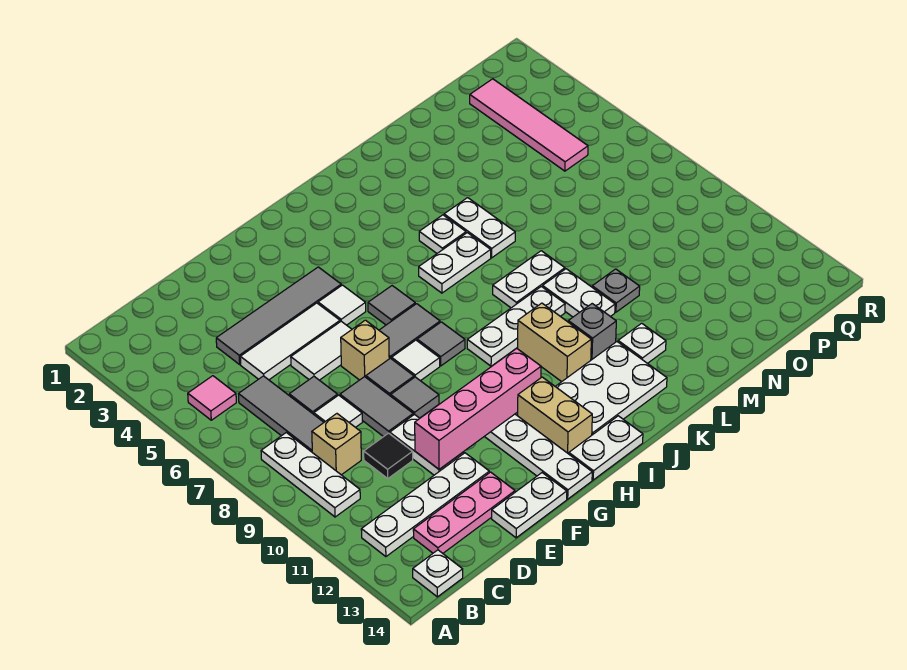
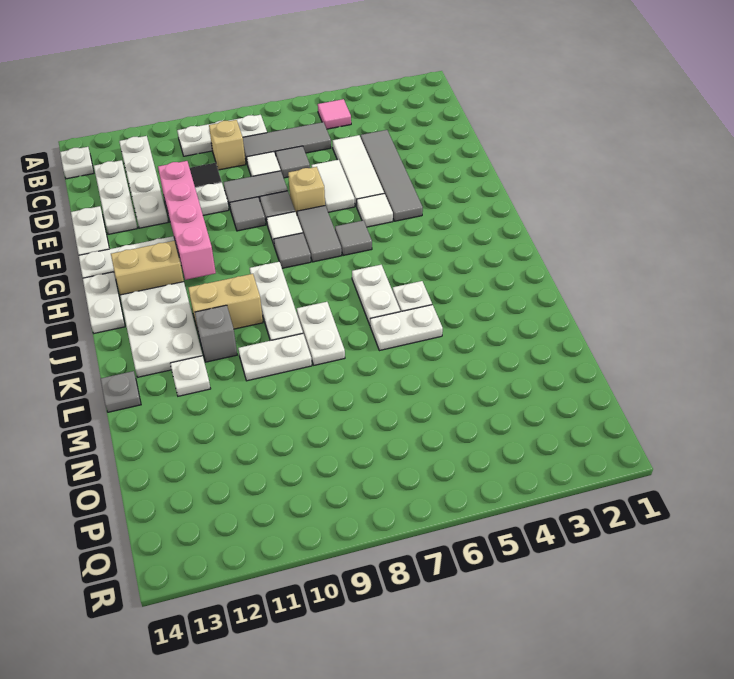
pink plate C13:E13 level 1 -> white plate C13:E13 level 1
grey plate M10 level 1 -> grey plate L14 level 1
pink tile P2:P5 level 1 -> none

